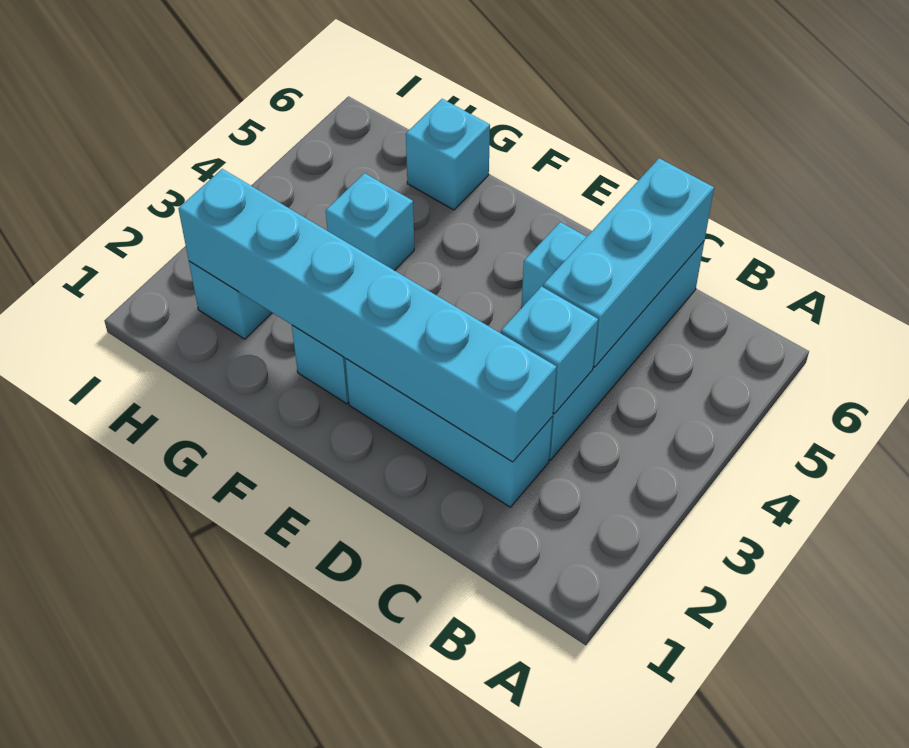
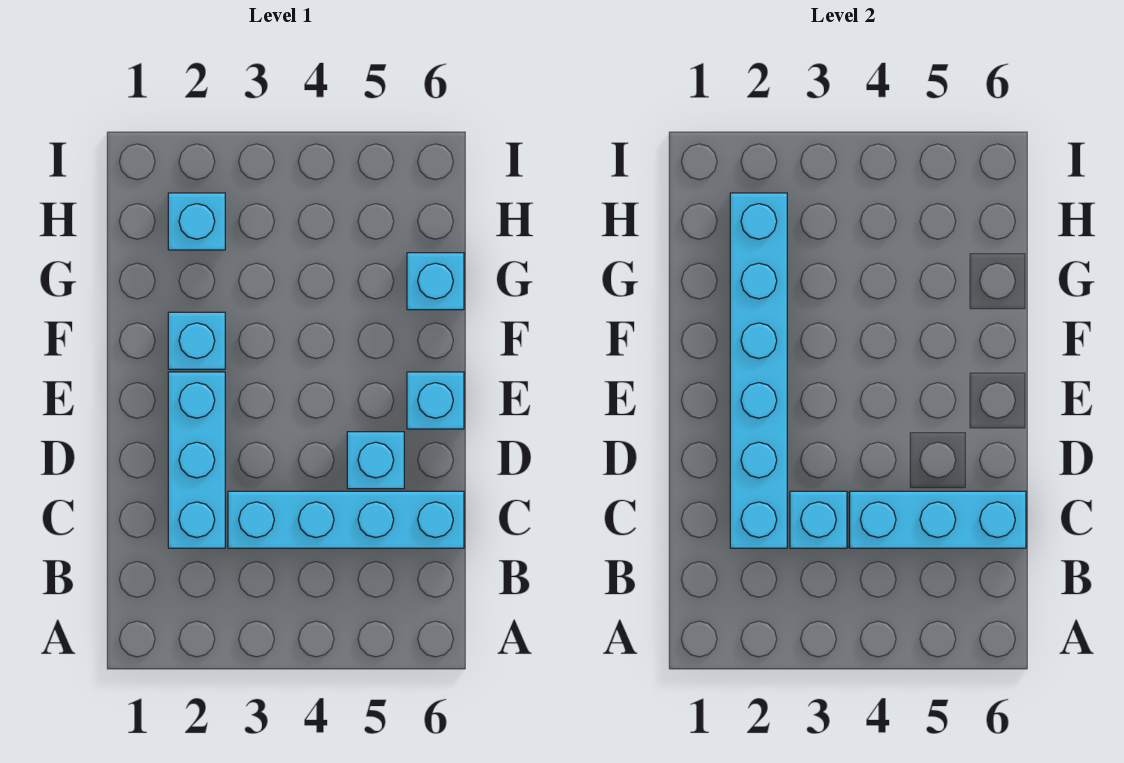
cyan brick G4 level 1 -> cyan brick E6 level 1

